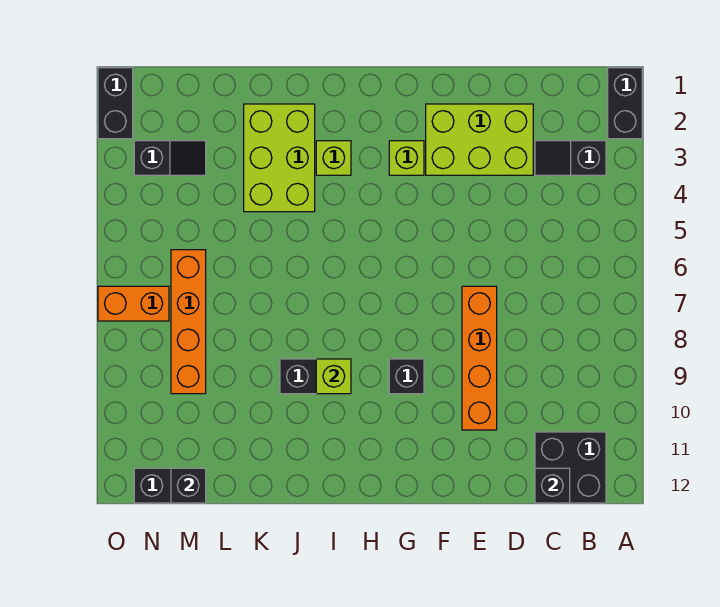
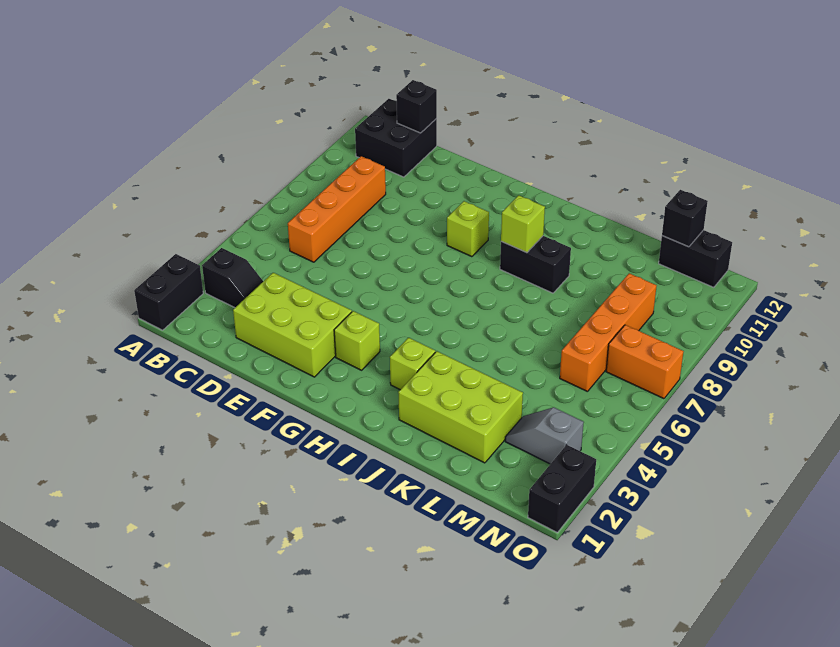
orange brick E7:E10 level 1 -> orange brick C6:C9 level 1
black brick G9 level 1 -> lime brick G9 level 1
lime brick J2:K4 level 1 -> lime brick J2:L3 level 1
black slope M3:N3 level 1 top N -> grey slope M3:N3 level 1 top N

